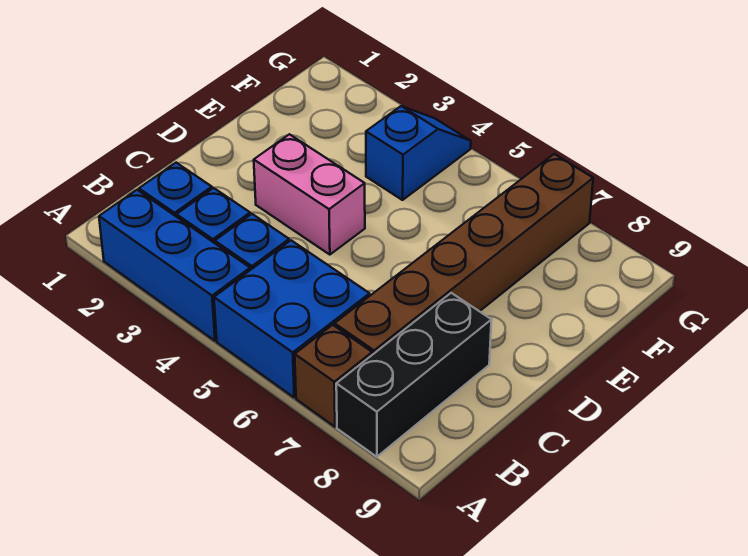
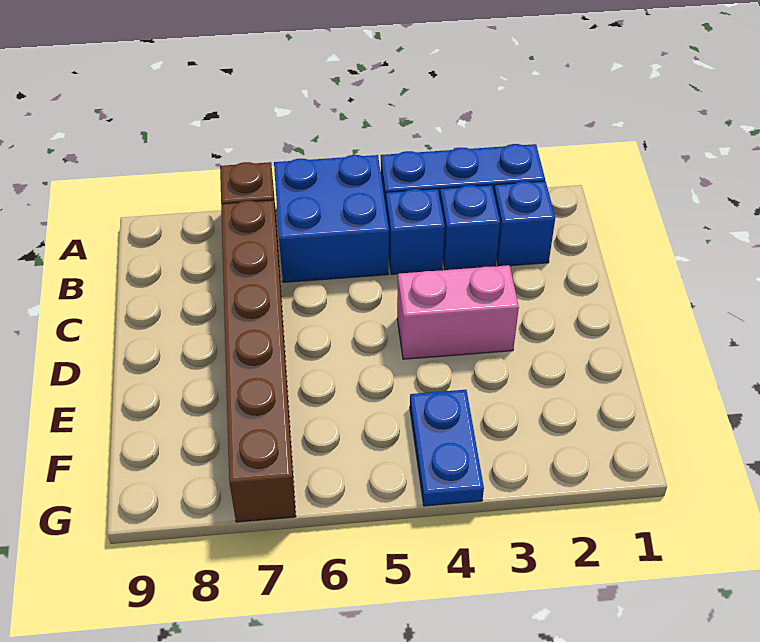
black brick A8:C8 level 1 -> none
blue slope F4:G4 level 1 top F -> blue plate F4:G4 level 1

